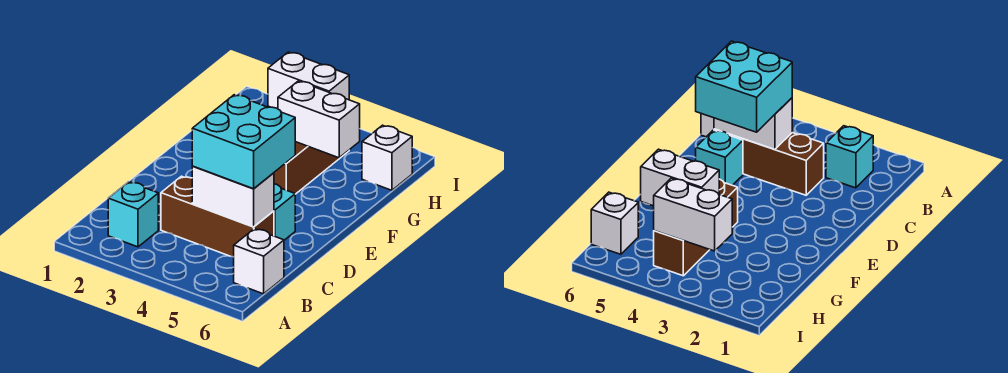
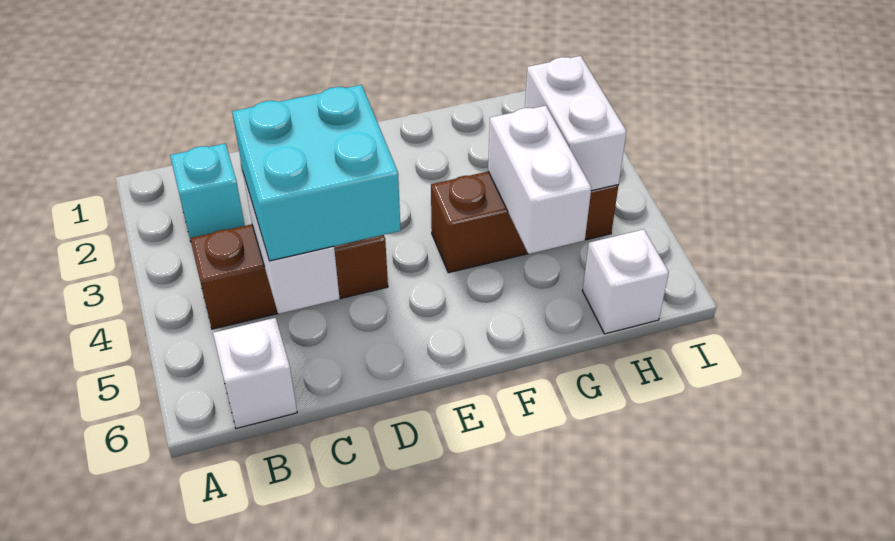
brown brick C3:C5 level 1 -> brown brick B4:D4 level 1
cyan brick D5 level 1 -> none

